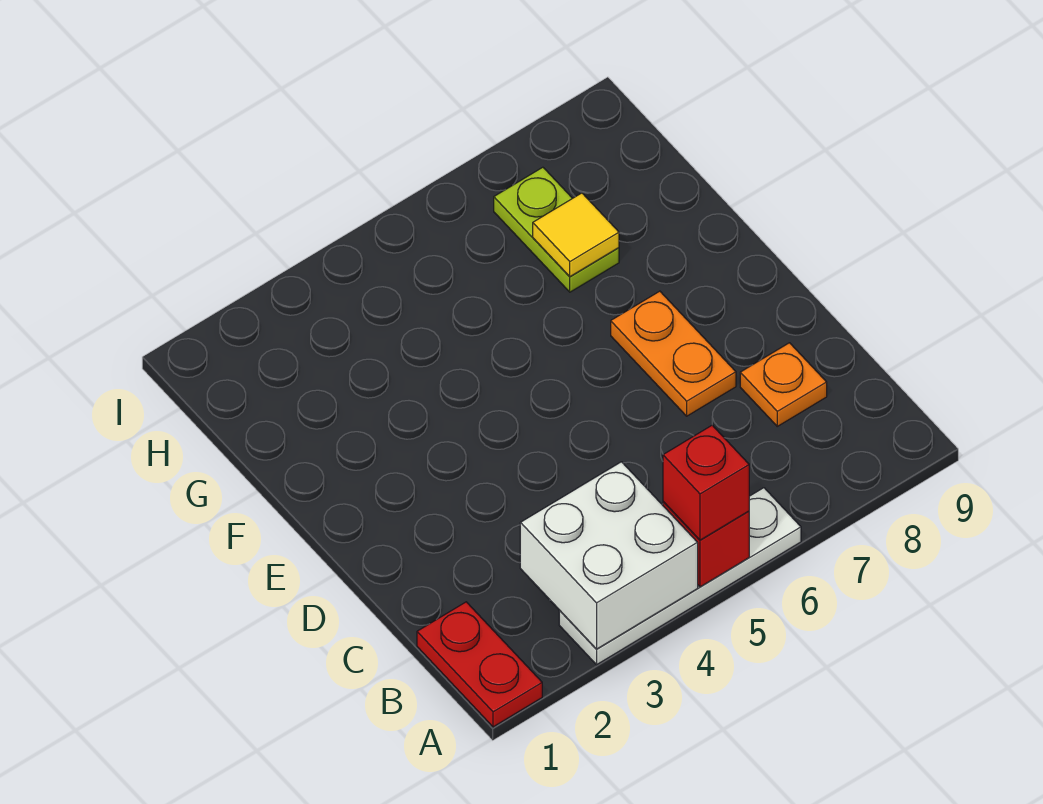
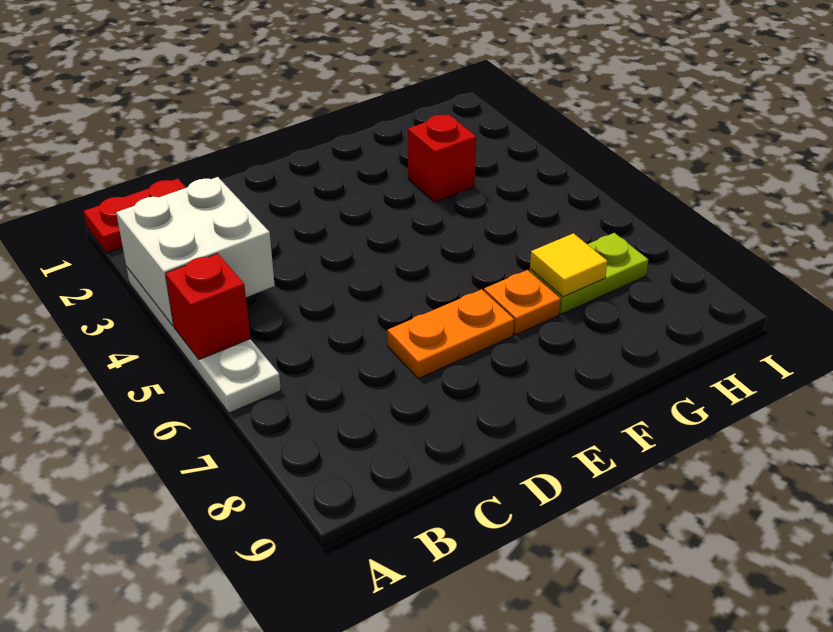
red brick A5 level 3 -> red brick G3 level 1
orange plate C8 level 1 -> orange plate F7 level 1

